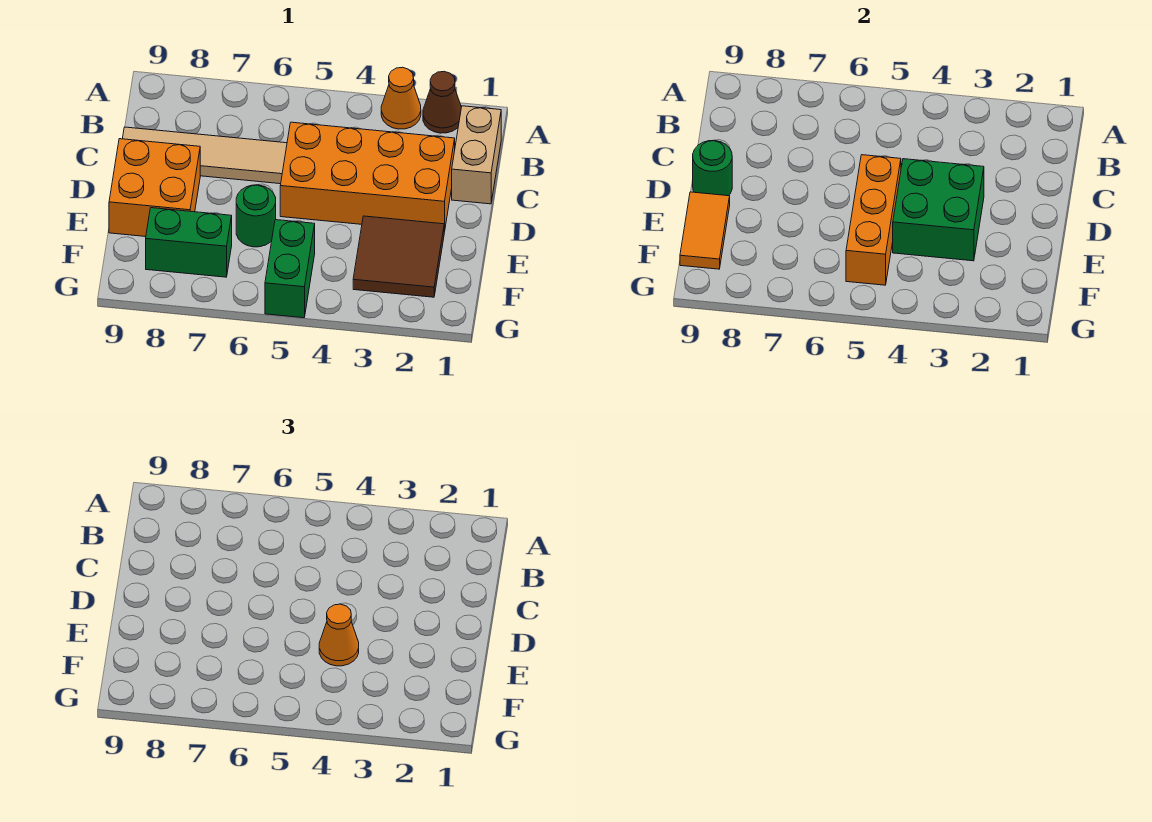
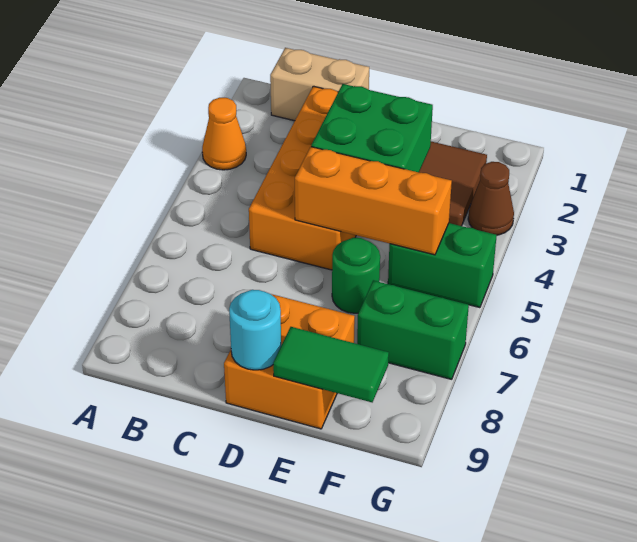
brown cone A2 level 1 -> brown cone G3 level 1
tan tile C6:C9 level 1 -> none
green round brick D9 level 2 -> cyan round brick D9 level 2
orange cone E4 level 3 -> none
orange tile E9:F9 level 2 -> green tile E9:F9 level 2
green brick F7:F8 level 1 -> green brick F7:G7 level 1

